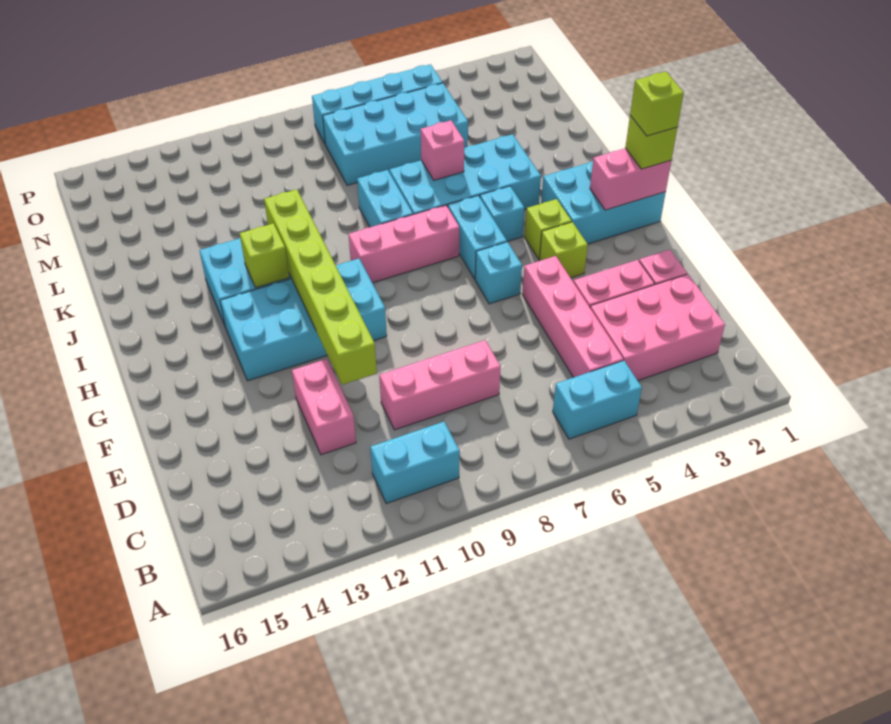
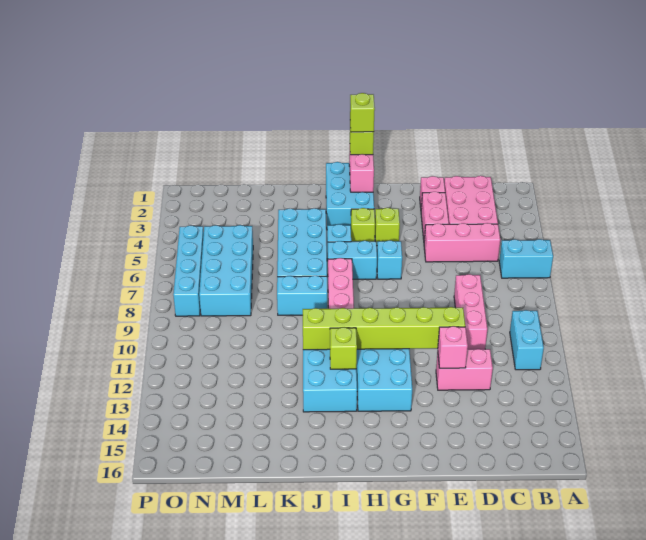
cyan brick B5:B6 level 1 -> cyan brick A6:B6 level 1
pink brick C5:F5 level 1 -> pink brick C5:E5 level 1
pink brick K6 level 2 -> pink brick E12 level 2

